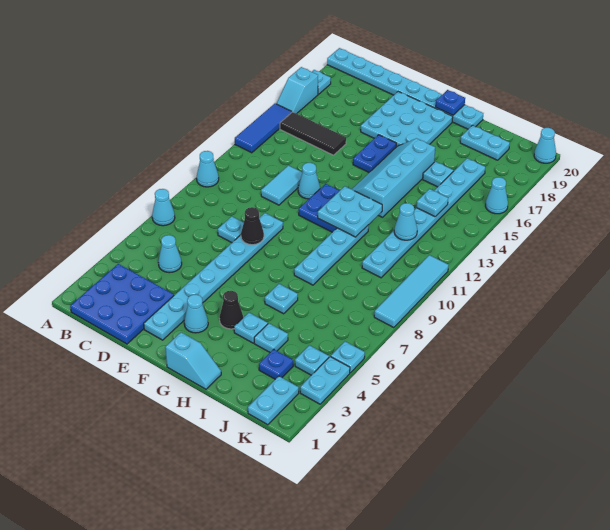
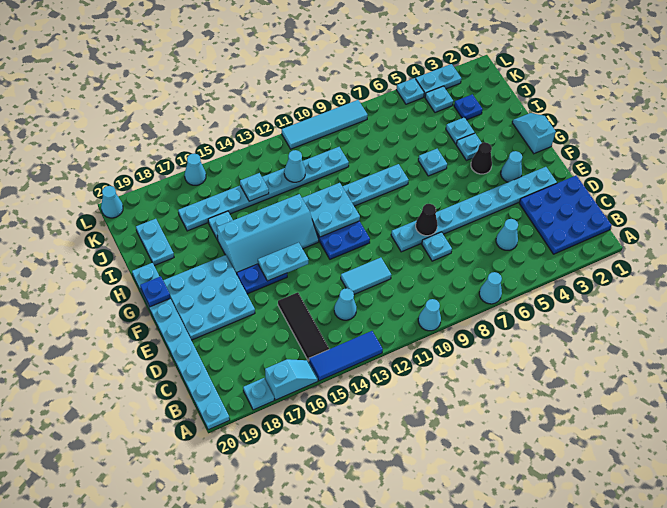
cyan cone E12 level 1 -> cyan cone C13 level 1
cyan plate K1:K2 level 1 -> cyan plate F14:F15 level 2

